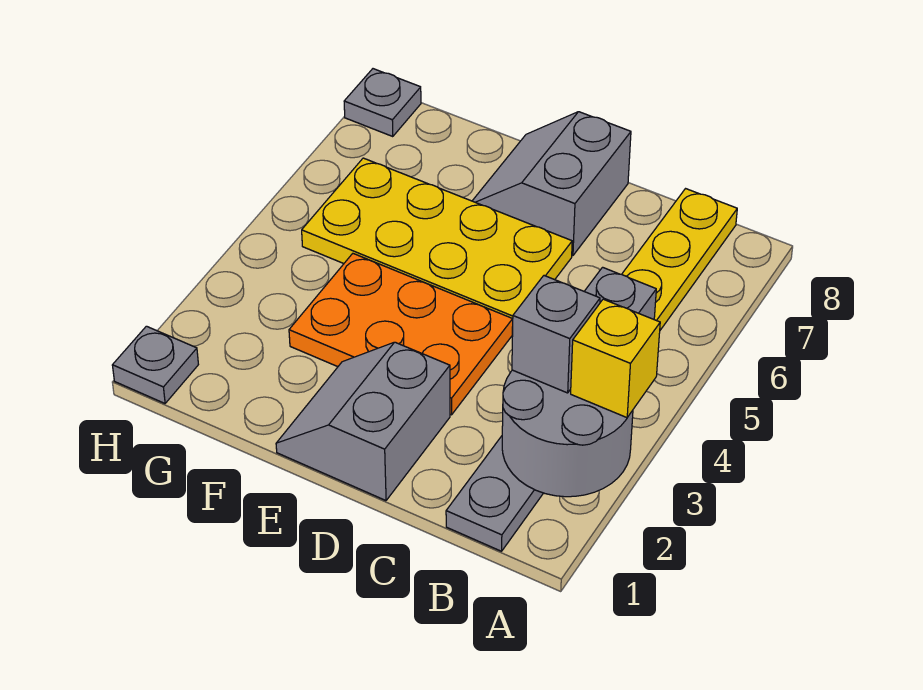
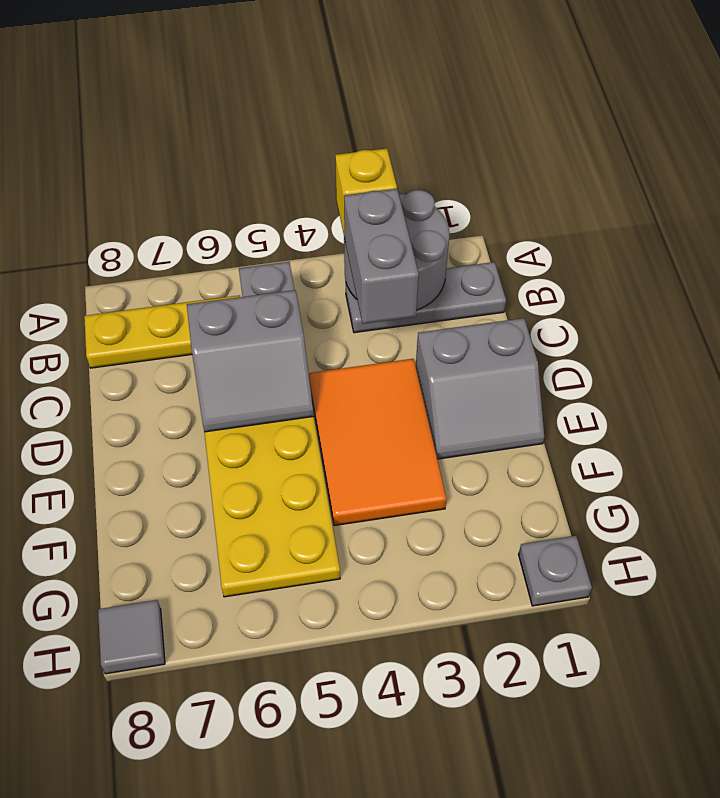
grey brick B3 level 3 -> grey brick B3:C3 level 3
orange plate D3:F4 level 1 -> orange tile D3:F4 level 1
grey slope D7:E8 level 1 top D -> grey slope C5:D6 level 2 top C
grey plate H8 level 1 -> grey tile H8 level 1

